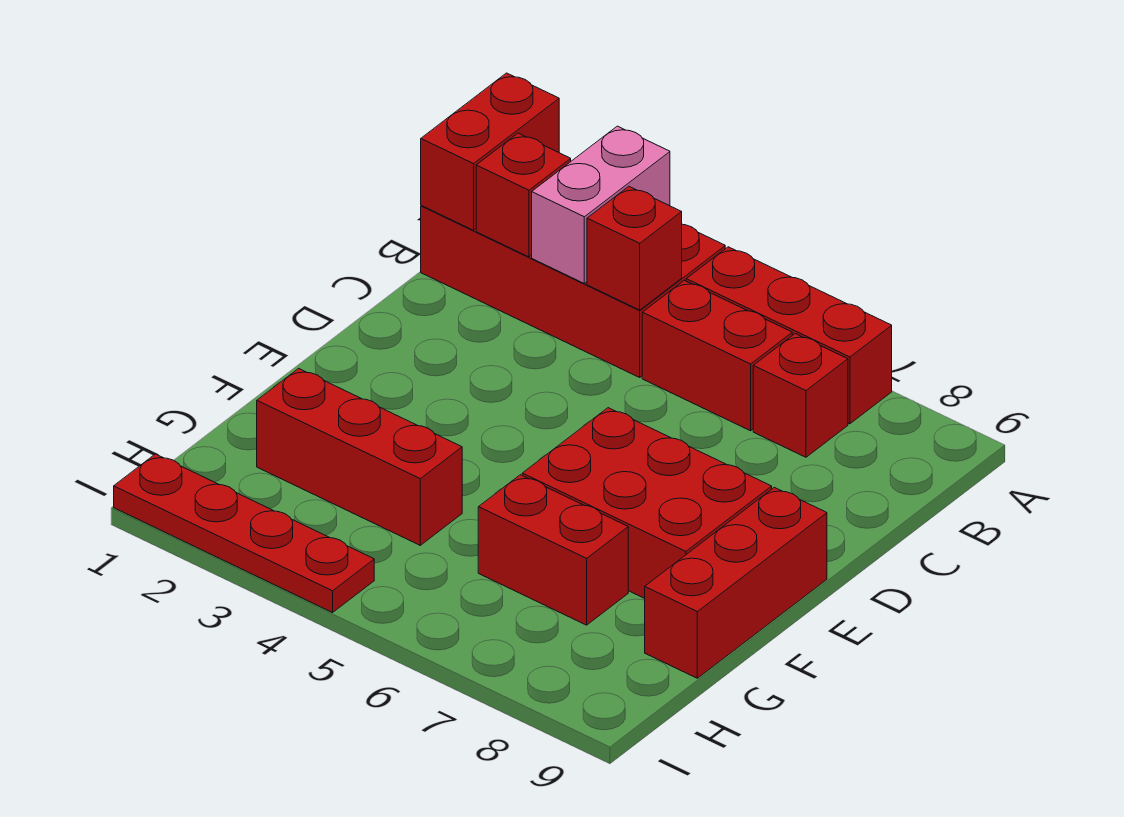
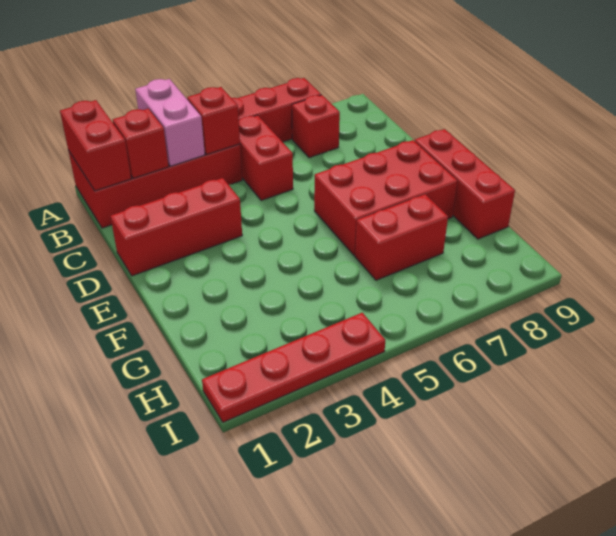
red brick B5:B6 level 1 -> red brick B5:C5 level 1
red brick G2:G4 level 1 -> red brick D1:D3 level 1

